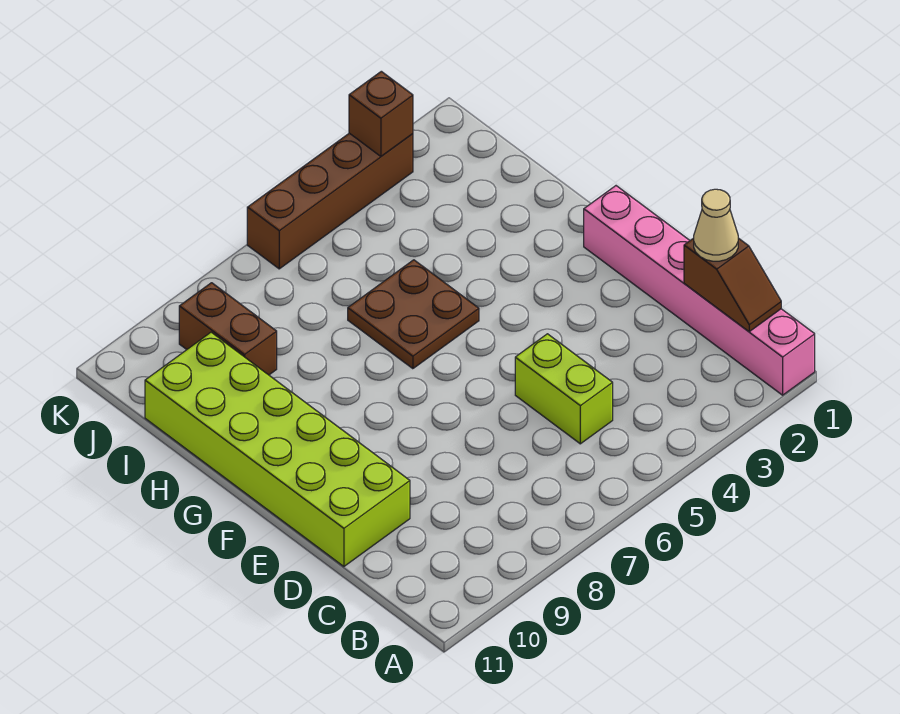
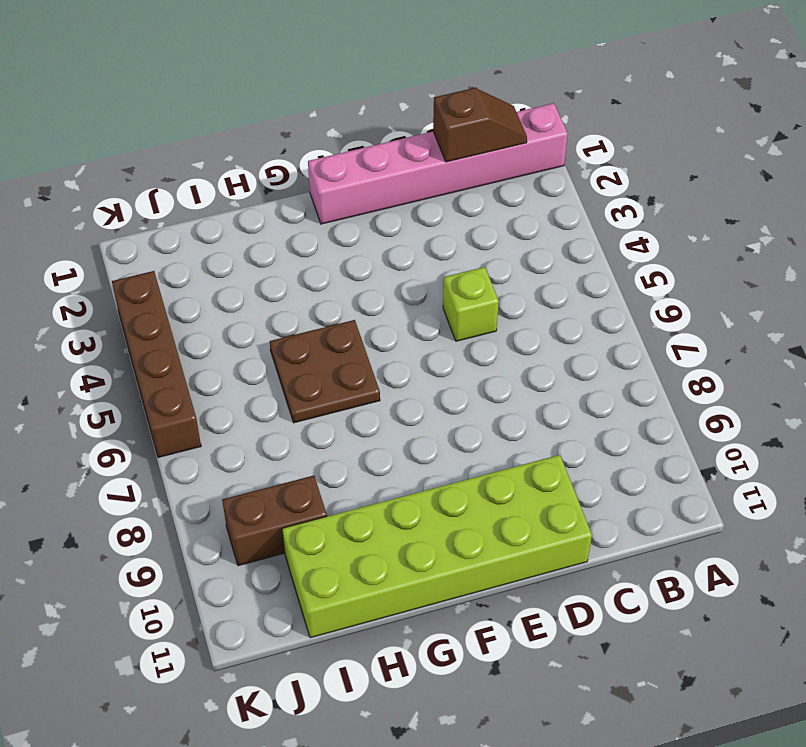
tan cone C1 level 3 -> none
lime brick C5:D5 level 1 -> lime brick D5 level 1
brown brick K3 level 2 -> none

